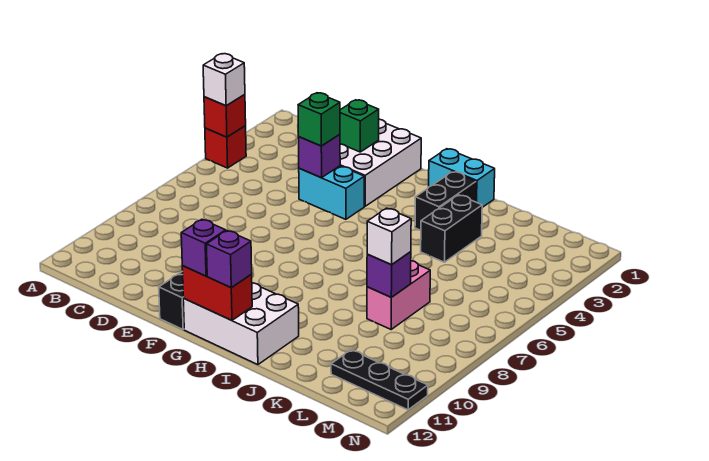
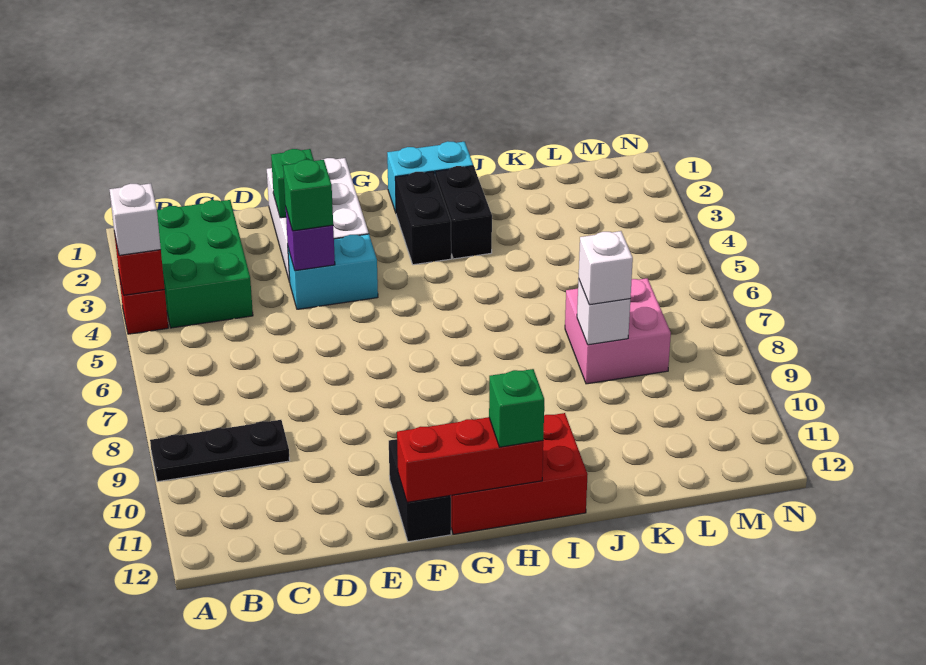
none -> green brick B2:C4 level 1
white brick G11:I12 level 1 -> red brick G11:I12 level 1
red brick G12:H12 level 2 -> red brick F12:H12 level 2
purple brick G12 level 3 -> none
purple brick H12 level 3 -> green brick H12 level 3
black brick J3:J4 level 1 -> black brick H2:H3 level 1
pink brick K7:K8 level 1 -> pink brick K7:L8 level 1
purple brick K8 level 2 -> white brick K8 level 2
black plate L11:N11 level 1 -> black plate A9:C9 level 1

